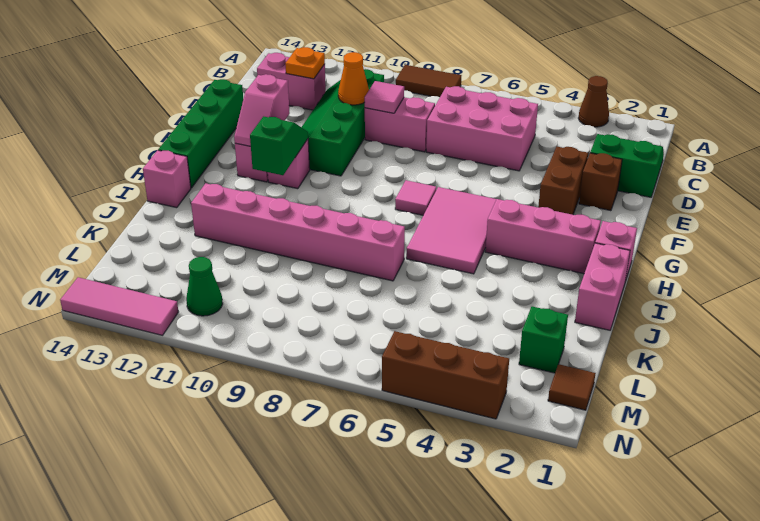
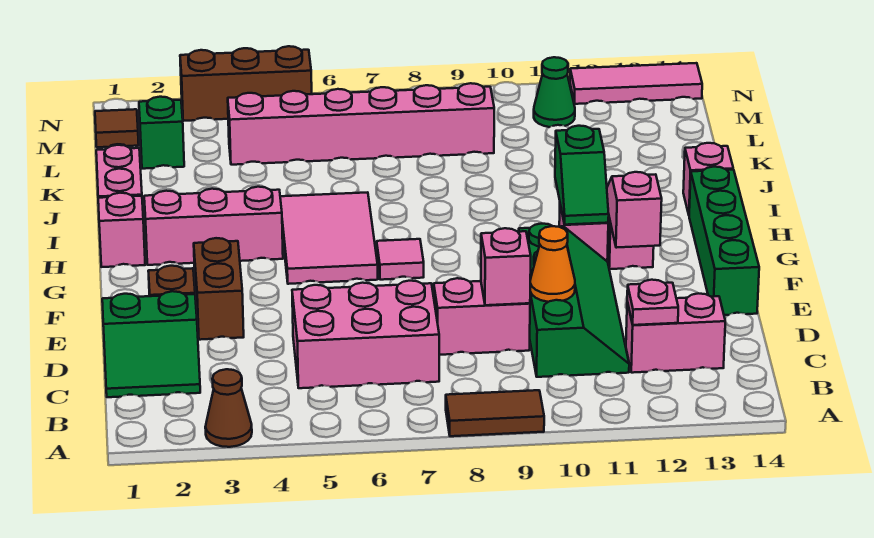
orange plate C12 level 2 -> pink plate C12 level 2
pink tile D9 level 2 -> pink brick D9 level 2
pink brick J7:J12 level 1 -> pink brick L4:L9 level 1

